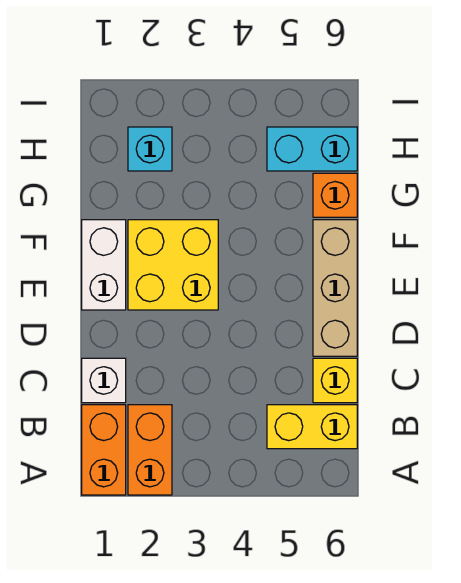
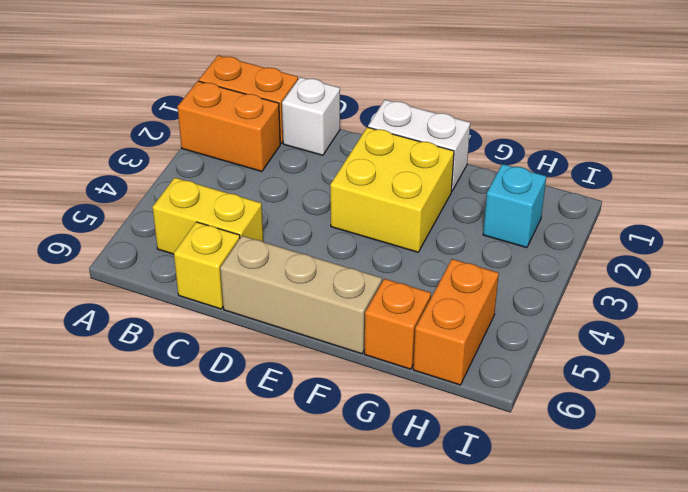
yellow brick B5:B6 level 1 -> yellow brick B5:C5 level 1
cyan brick H5:H6 level 1 -> orange brick H5:H6 level 1

